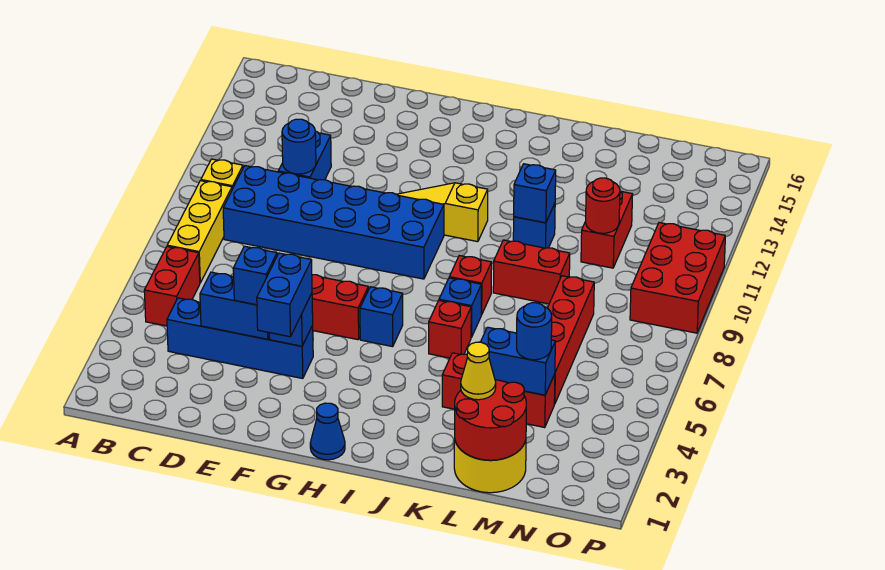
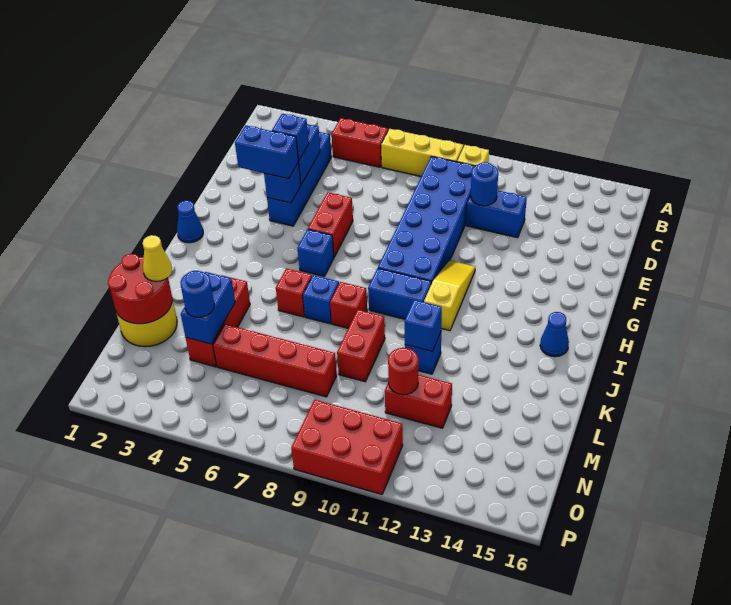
none -> blue brick I9:I10 level 1
none -> blue cone I15 level 1

